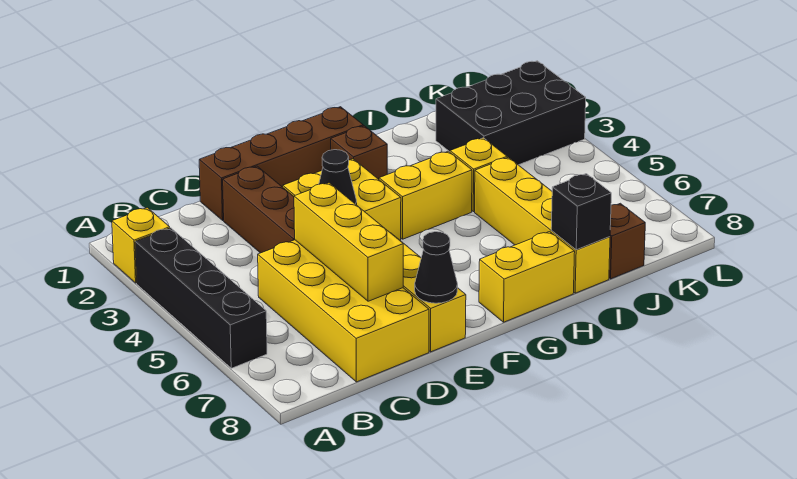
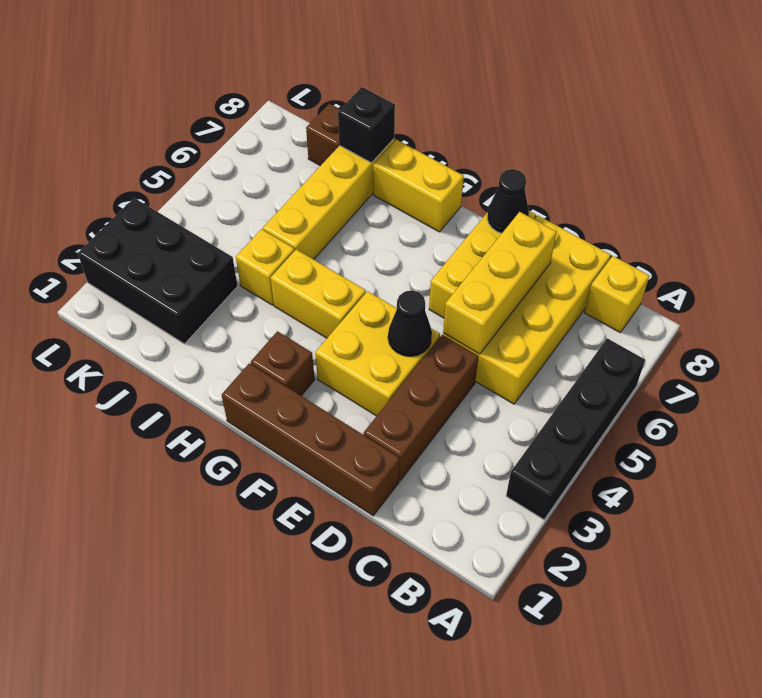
yellow brick A2 level 1 -> yellow brick B8 level 1

